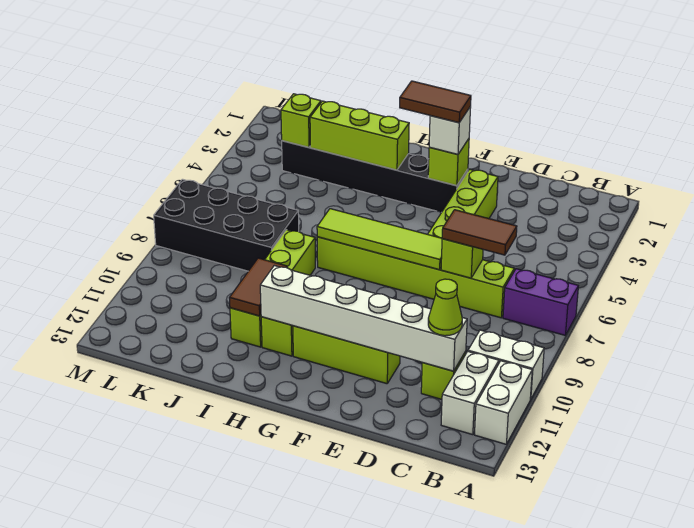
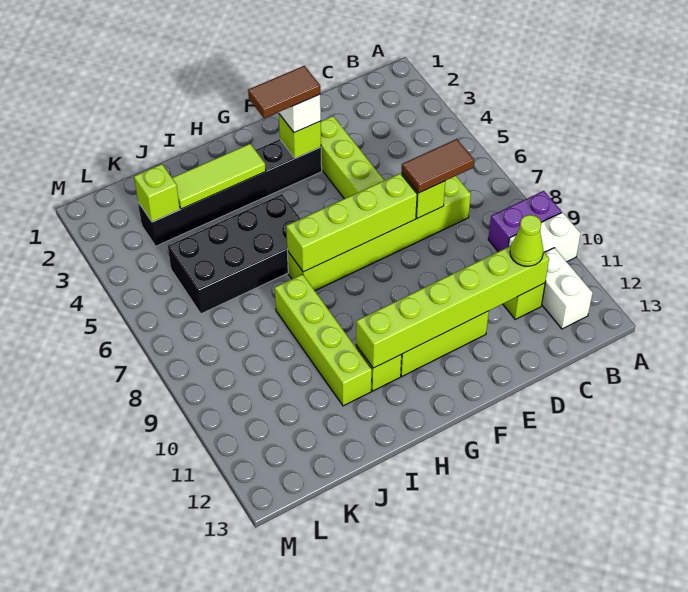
purple brick A7:B7 level 1 -> purple brick A9:B9 level 1
white brick A11:A12 level 1 -> none
white brick C11:H11 level 2 -> lime brick C11:H11 level 2
lime tile E7:H7 level 2 -> lime brick E7:H7 level 2
lime brick H3:J3 level 2 -> lime tile H3:J3 level 2
brown tile I10:I11 level 2 -> none
black brick J7:M8 level 1 -> black brick H5:K6 level 1

